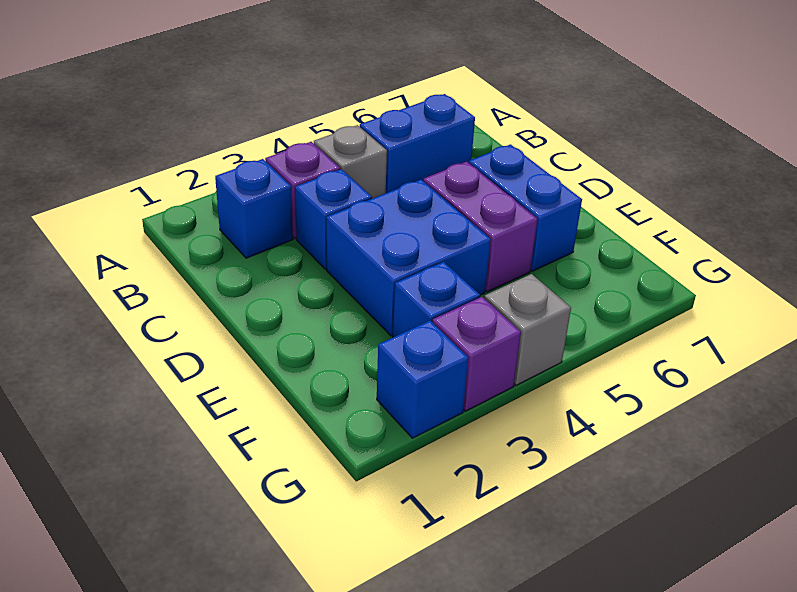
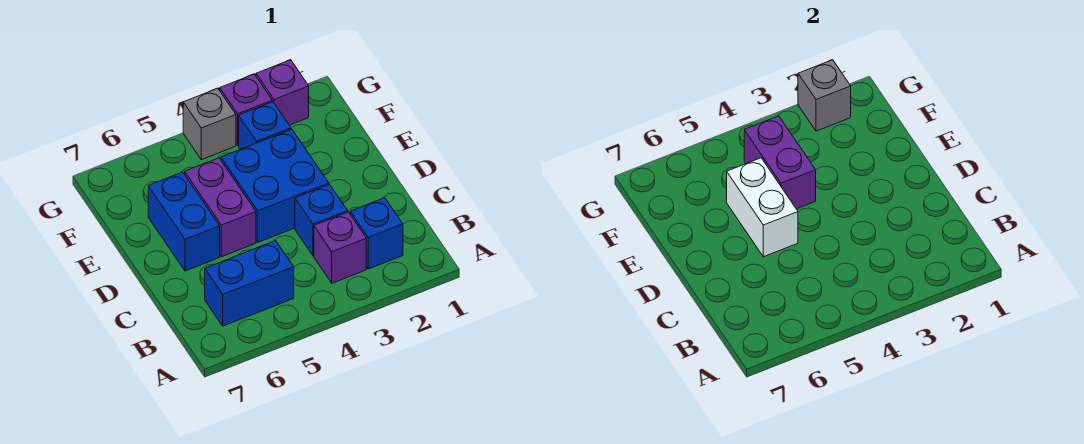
grey brick B4 level 1 -> grey brick G2 level 2
none -> white brick D5:E5 level 2
none -> purple brick E4:F4 level 2
blue brick G2 level 1 -> purple brick G2 level 1

